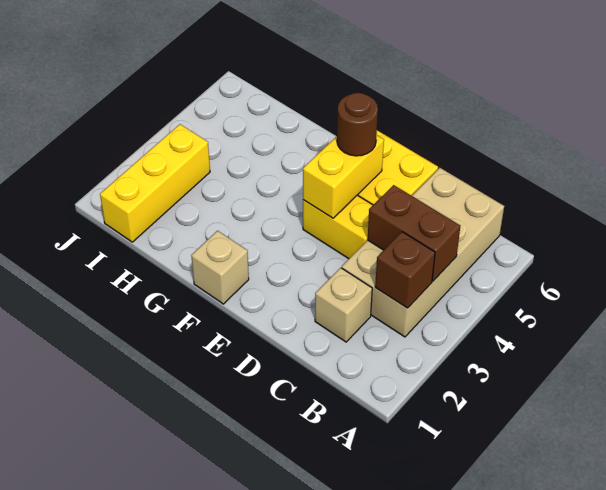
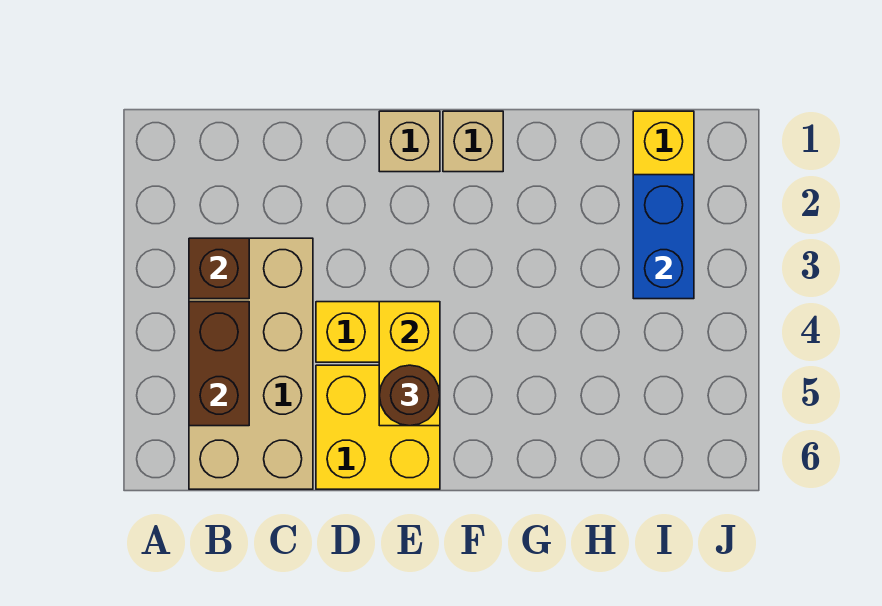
brown brick B4:C4 level 2 -> brown brick B4:B5 level 2
tan brick C2 level 1 -> tan brick E1 level 1
none -> blue brick I2:I3 level 2

